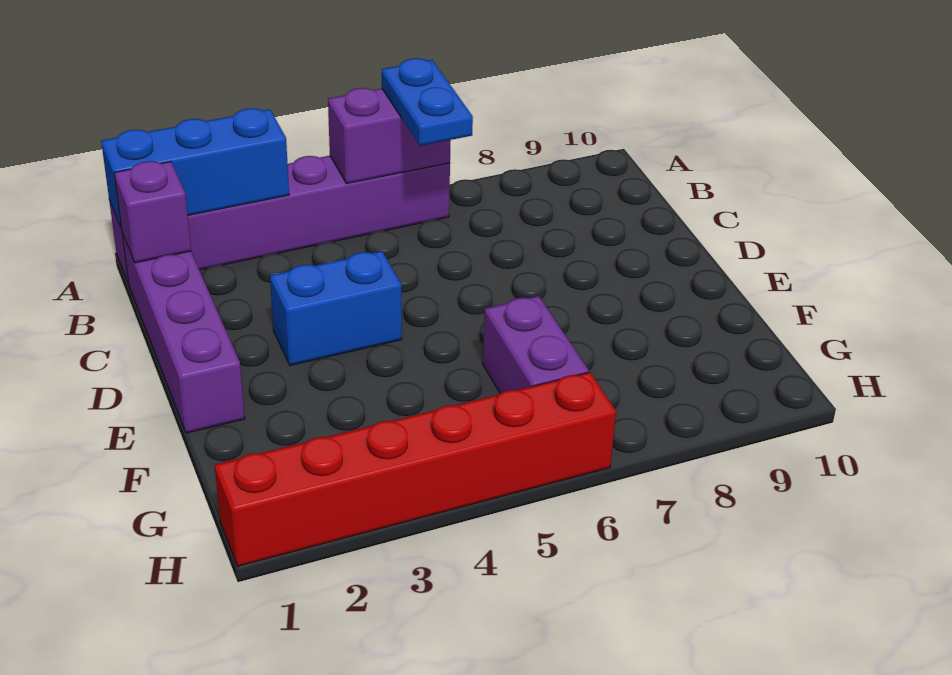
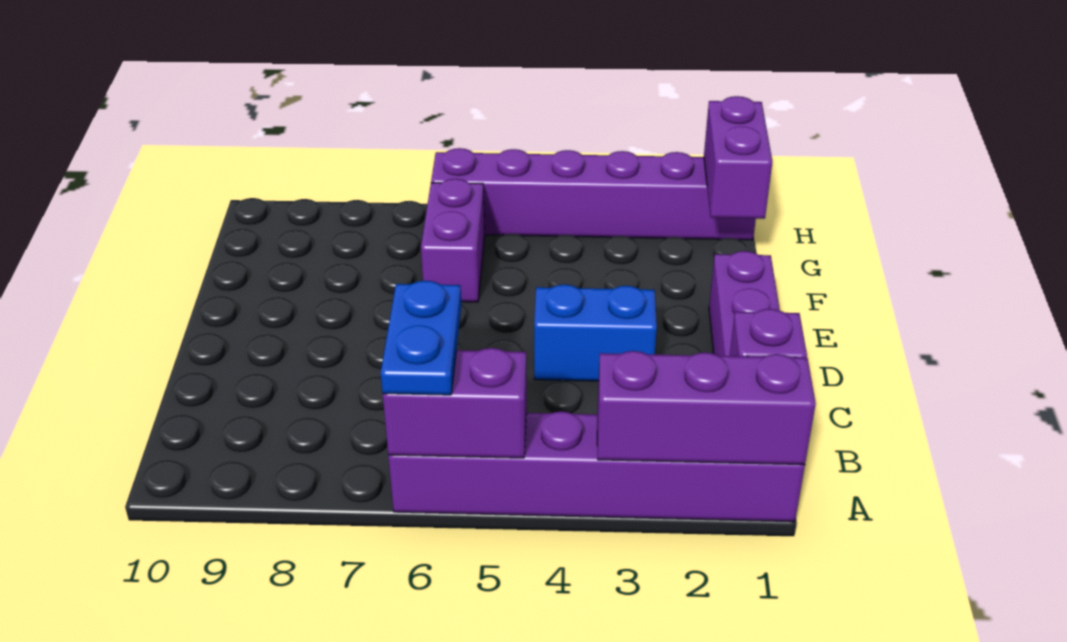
blue brick A1:A3 level 2 -> purple brick A1:A3 level 2
none -> purple brick G1:H1 level 2
red brick H1:H6 level 1 -> purple brick H1:H6 level 1

